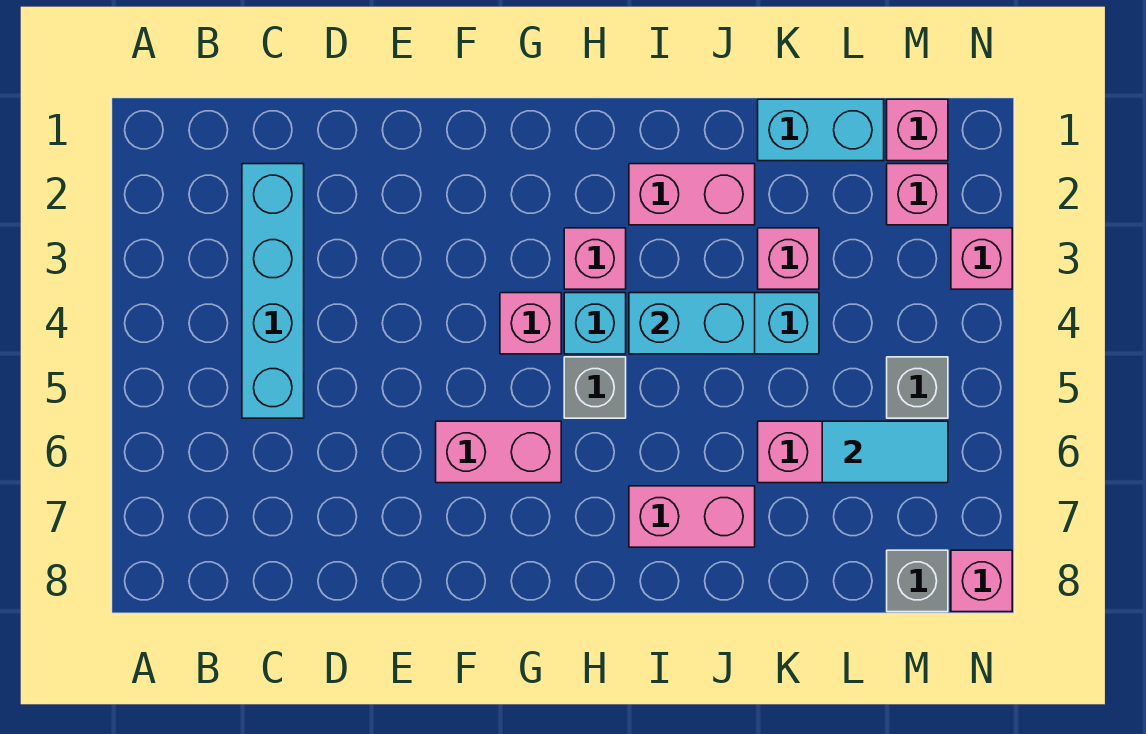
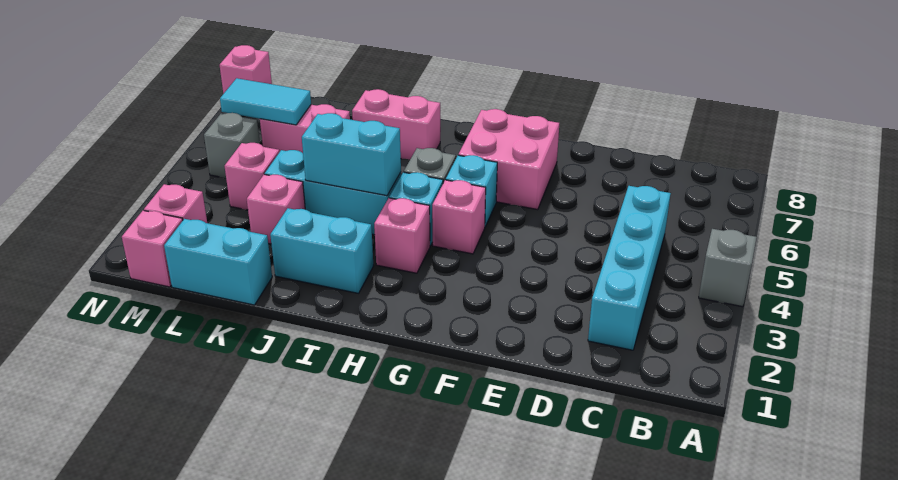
pink brick F6:G6 level 1 -> pink brick F6:G7 level 1
none -> cyan brick G5 level 1
pink brick I2:J2 level 1 -> cyan brick I2:J2 level 1
grey brick M8 level 1 -> grey brick A4 level 1
pink brick N3 level 1 -> pink brick L4 level 1

